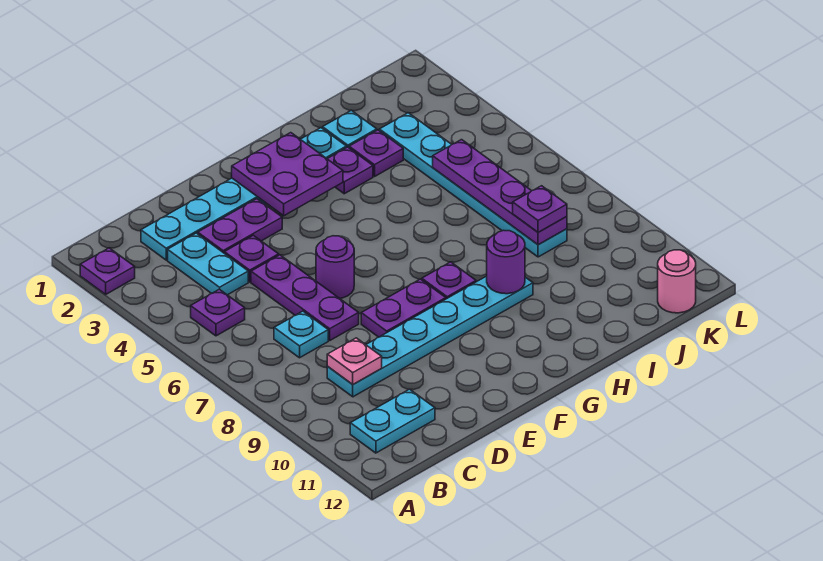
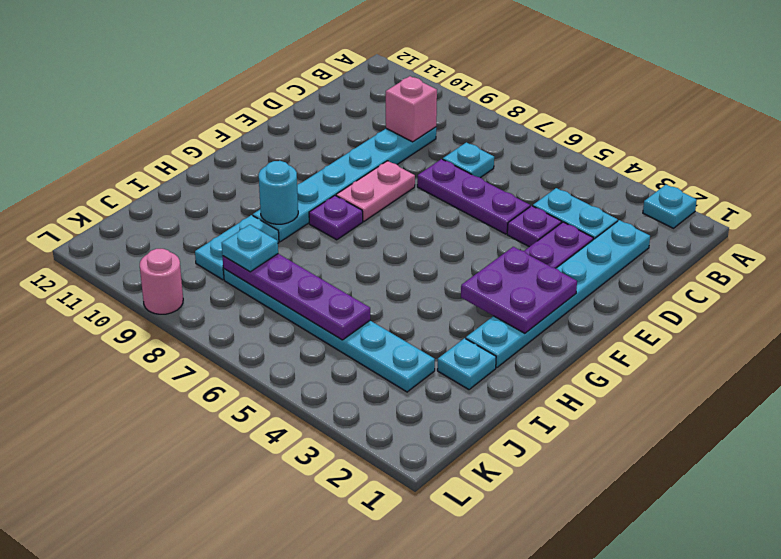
purple plate A2 level 1 -> cyan plate A2 level 1
purple plate B5 level 1 -> none
cyan plate B11:C11 level 1 -> cyan plate I9:J9 level 1
pink plate C9 level 2 -> pink brick C9 level 2
purple round brick E6 level 1 -> none
purple plate E8:F8 level 1 -> pink plate E8:F8 level 1
purple plate H3 level 1 -> none
purple round brick H9 level 2 -> cyan round brick H9 level 2
purple plate I3 level 1 -> none
purple plate J8 level 3 -> cyan plate J8 level 3
pink round brick K12 level 1 -> pink round brick L9 level 1

